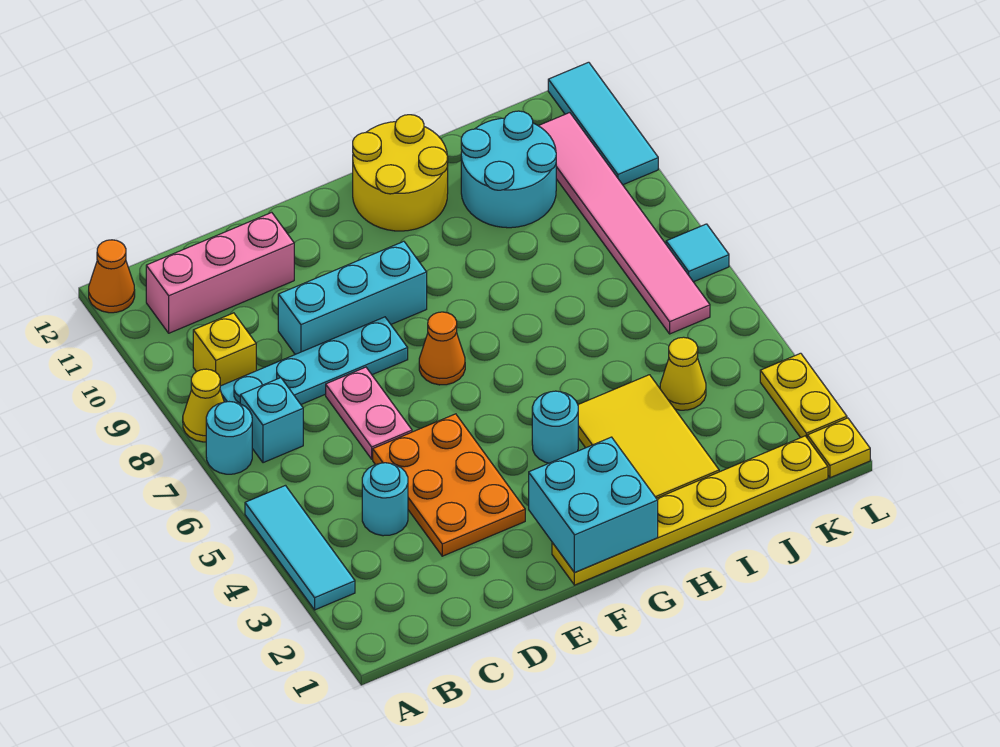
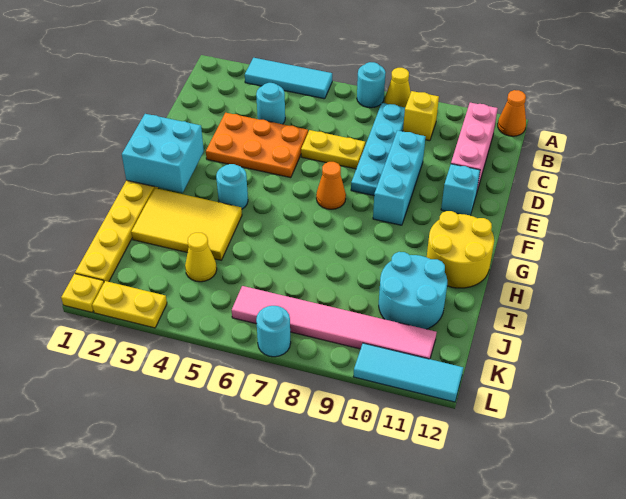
cyan brick B7 level 1 -> cyan brick E11 level 1
pink plate D6:D7 level 1 -> yellow plate D6:D7 level 1
cyan tile L7 level 1 -> cyan round brick L7 level 1

